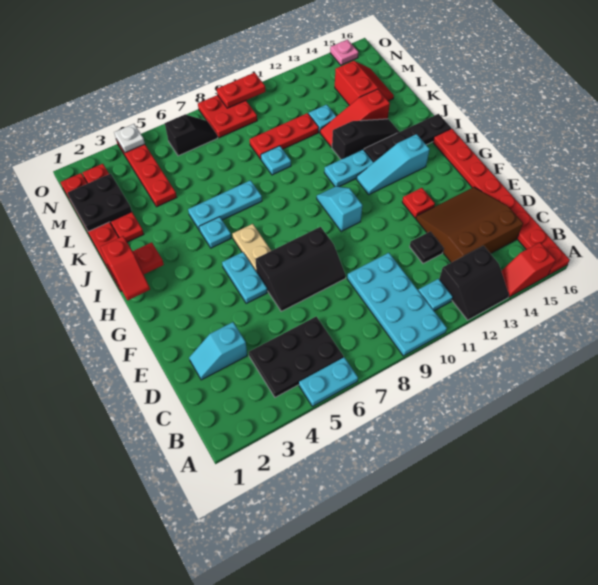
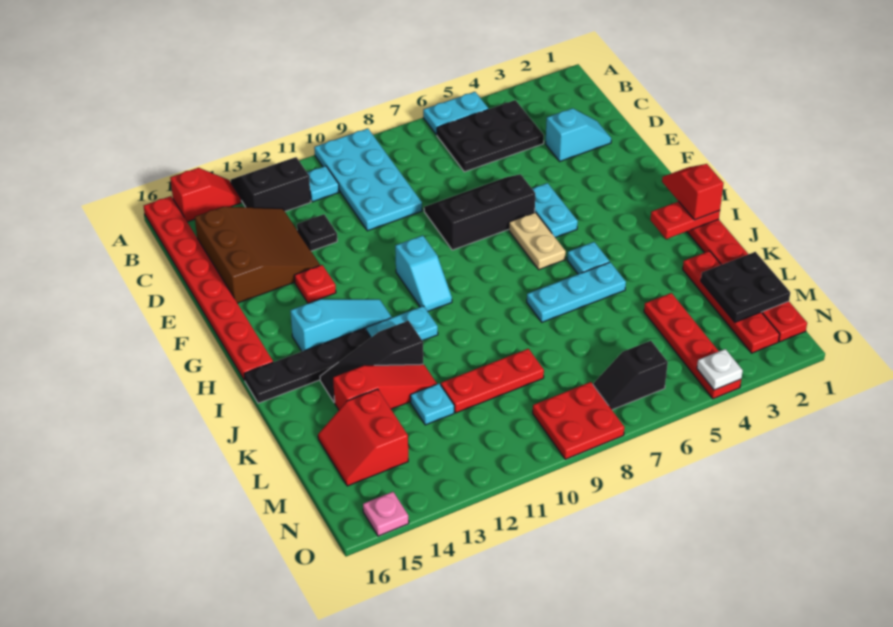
brown slope C13:E15 level 1 top C -> brown slope C13:E15 level 1 top 15
cyan plate K9 level 1 -> none
red plate O9:O10 level 2 -> none

